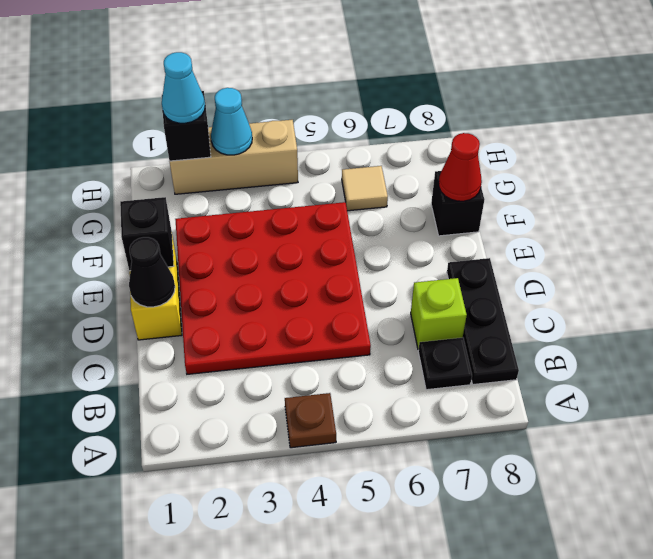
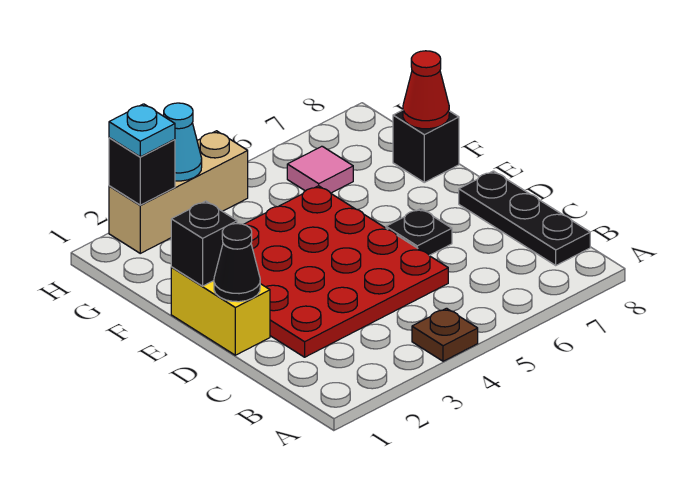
black plate B7 level 1 -> black plate D6 level 1
lime brick C7 level 1 -> none
tan tile G6 level 1 -> pink tile G6 level 1
cyan cone H2 level 3 -> cyan plate H2 level 3

